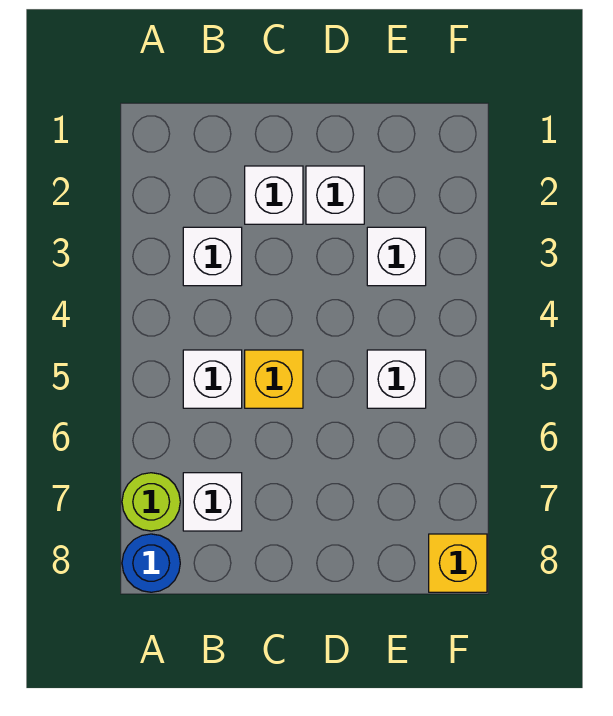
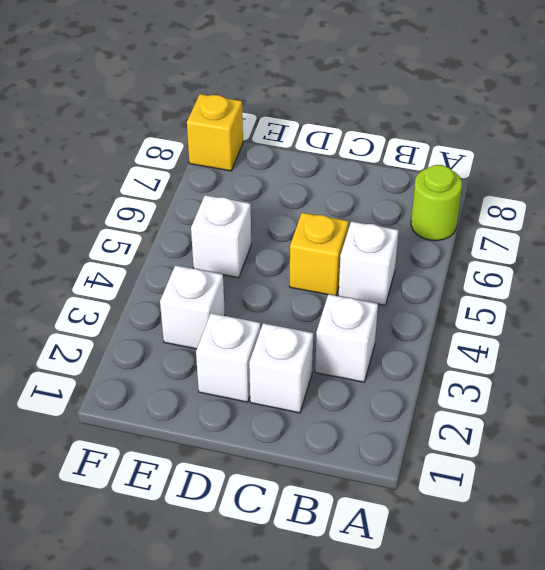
blue round brick A8 level 1 -> none
white brick B7 level 1 -> none

